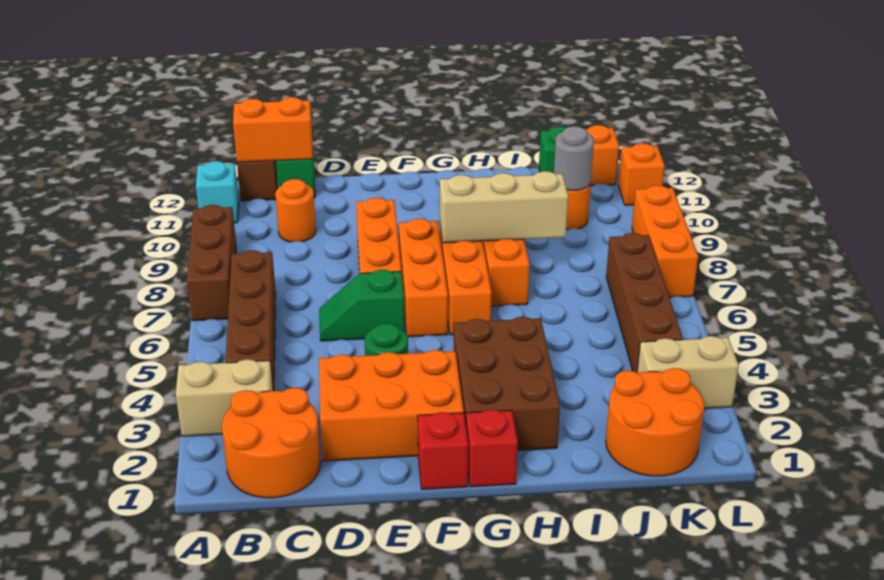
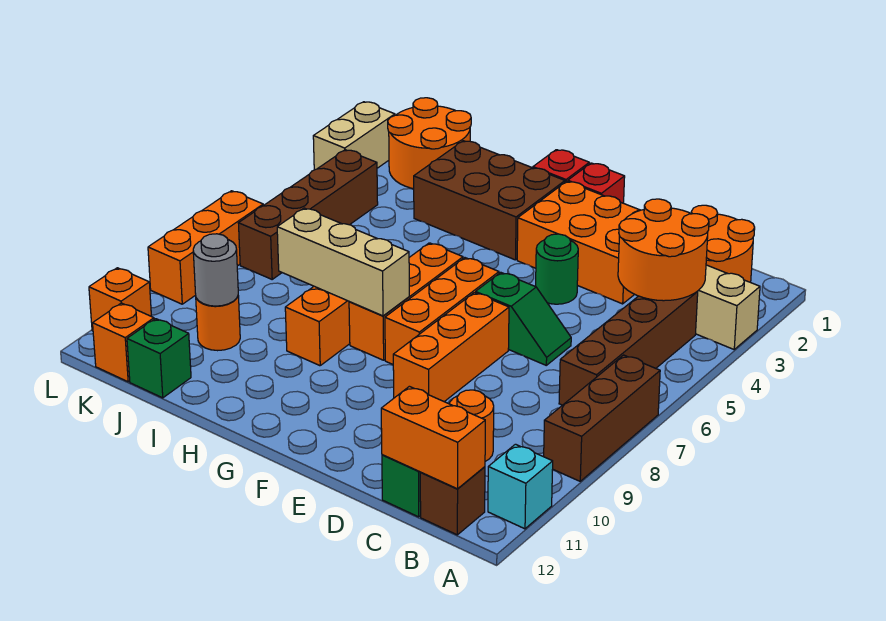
none -> orange round brick B3:C4 level 2
brown brick G2:H4 level 1 -> brown brick G2:I3 level 1
tan brick K3:L3 level 1 -> tan brick L2:L3 level 1

